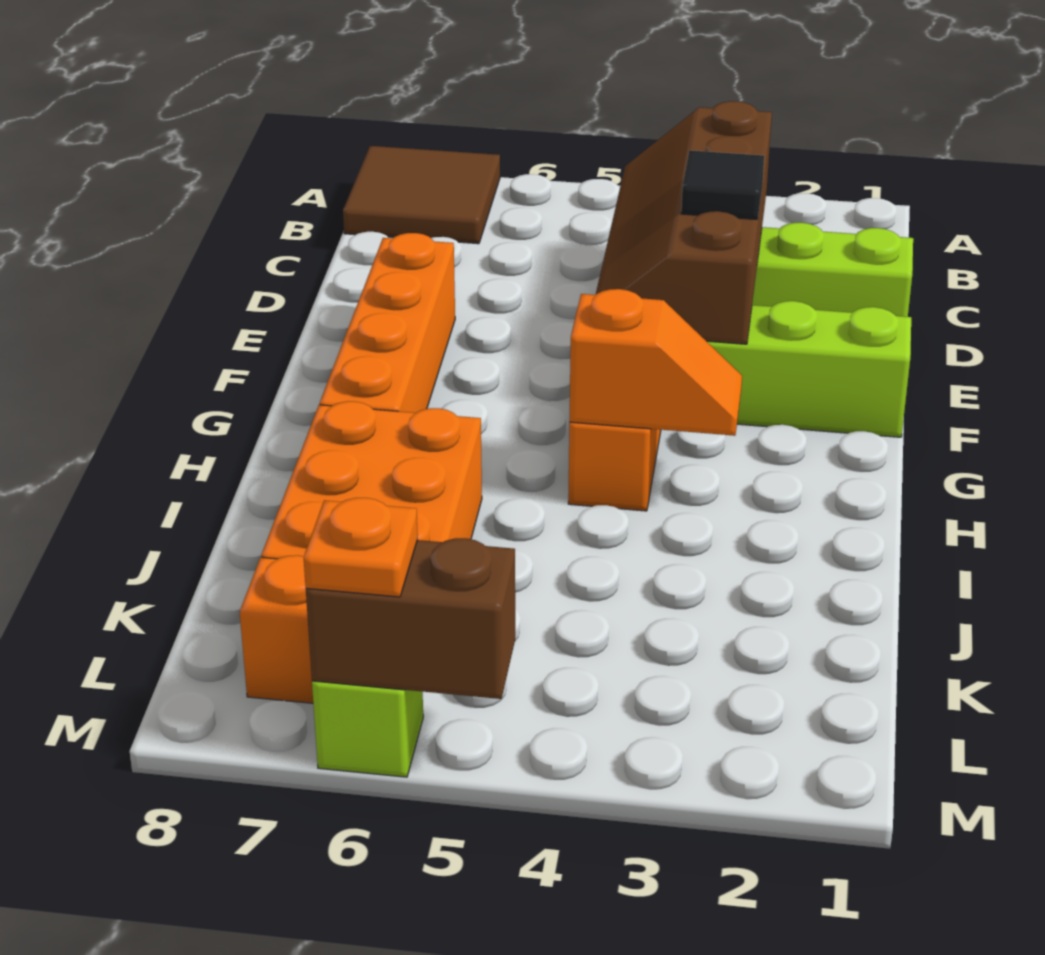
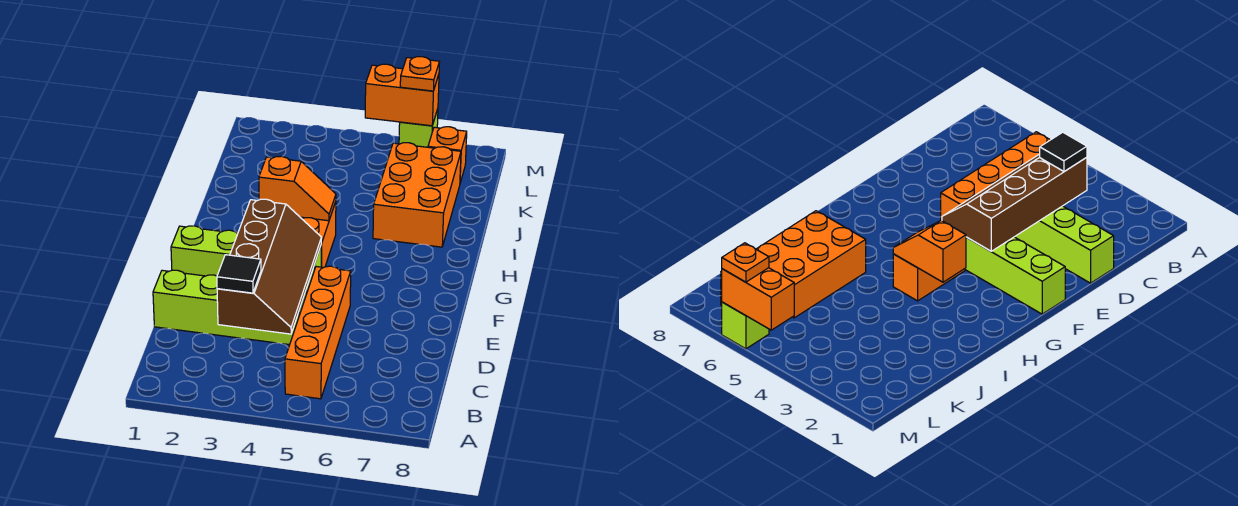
brown tile A7:B8 level 1 -> none
black tile E3 level 3 -> black tile C3 level 3
orange brick E7:H7 level 1 -> orange brick B5:E5 level 1
orange slope H3:H4 level 2 top 4 -> orange slope H3:H4 level 2 top 3
brown brick M5:M6 level 2 -> orange brick M5:M6 level 2

